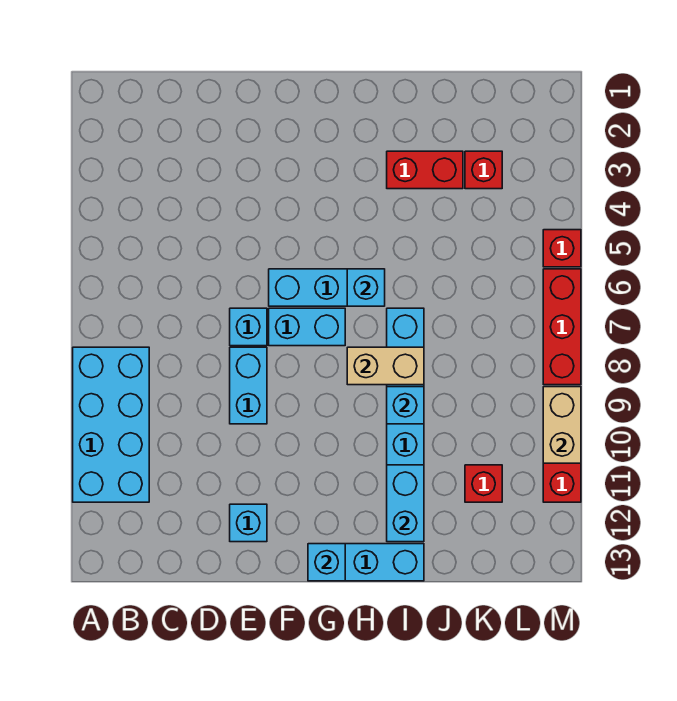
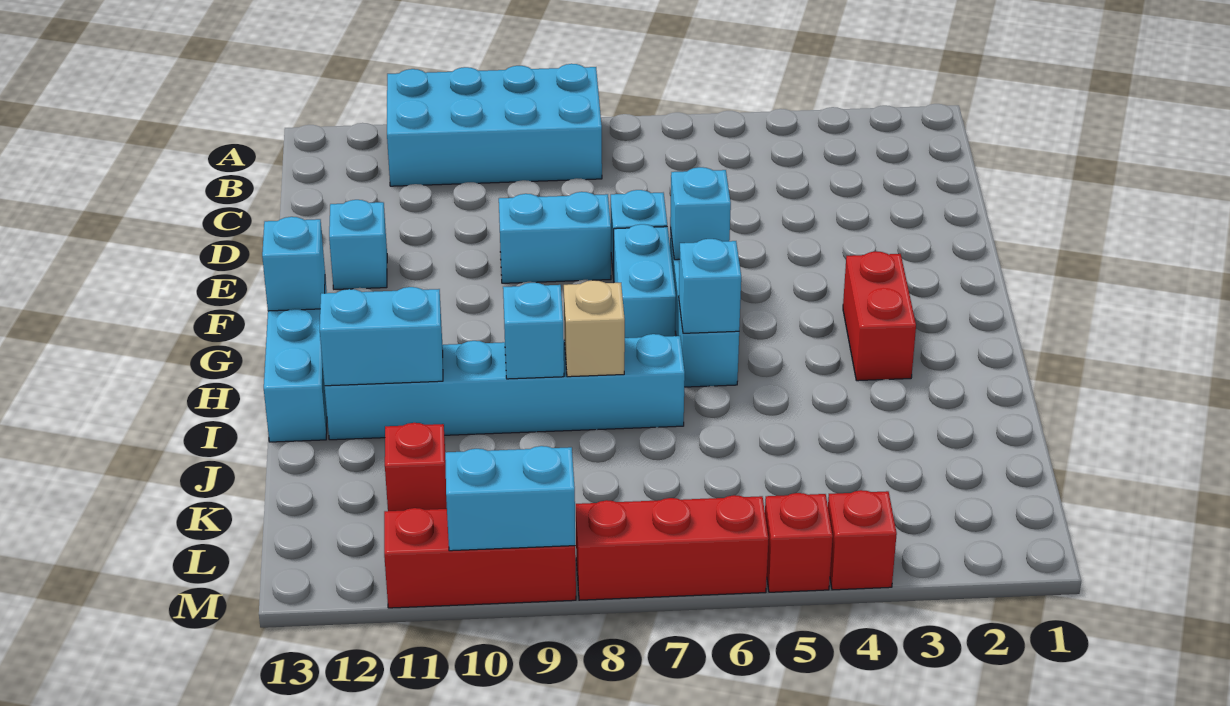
none -> cyan brick F6 level 2
tan brick H8:I8 level 2 -> tan brick I8 level 2
red brick I3:J3 level 1 -> red brick G3:H3 level 1
red brick K3 level 1 -> red brick M4 level 1
tan brick M9:M10 level 2 -> cyan brick M9:M10 level 2

